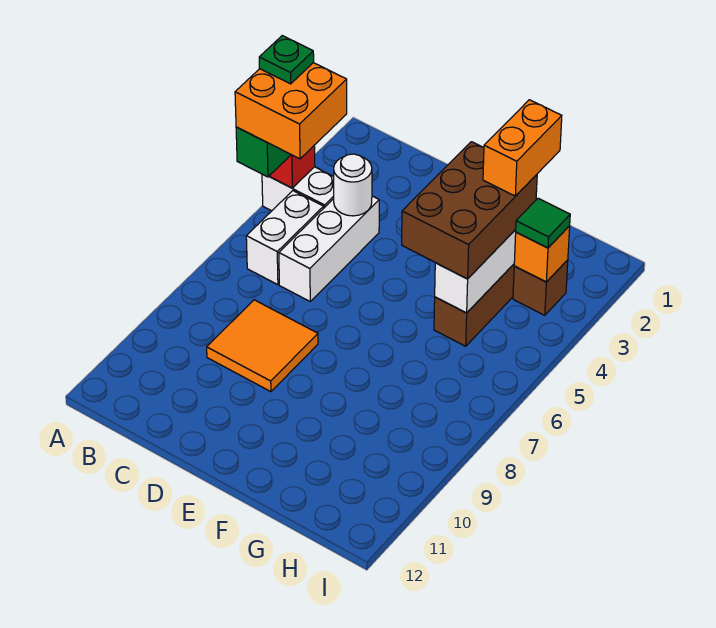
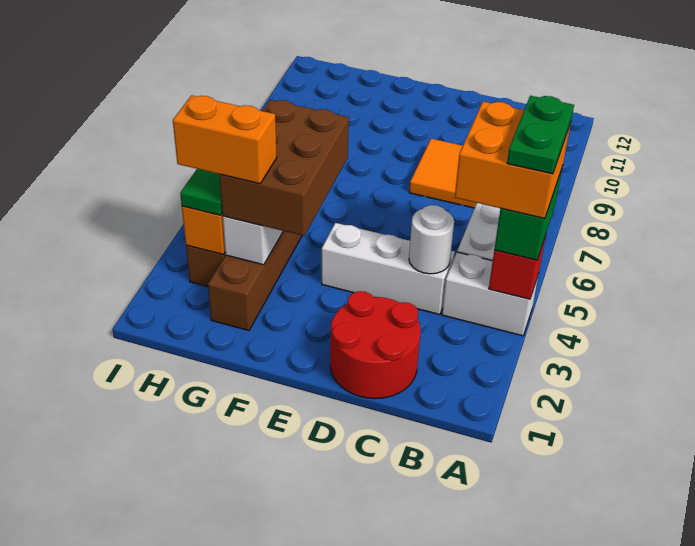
green plate A4 level 5 -> green plate A4:A5 level 5
none -> red round brick C1:D2 level 1
white brick C4:C6 level 1 -> white brick C4:E4 level 1
orange brick G2:G3 level 4 -> orange brick G3:H3 level 4

